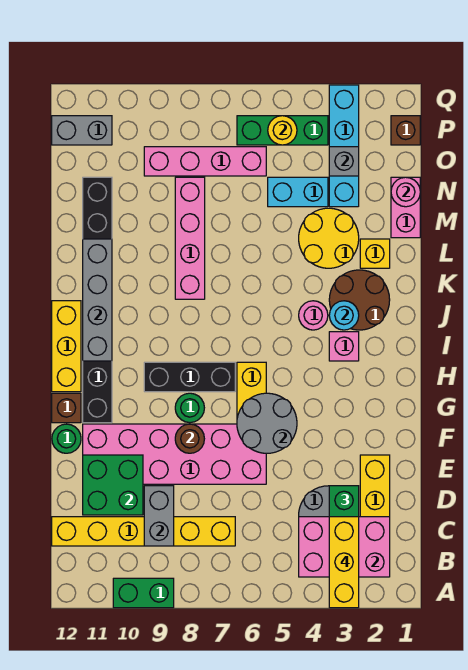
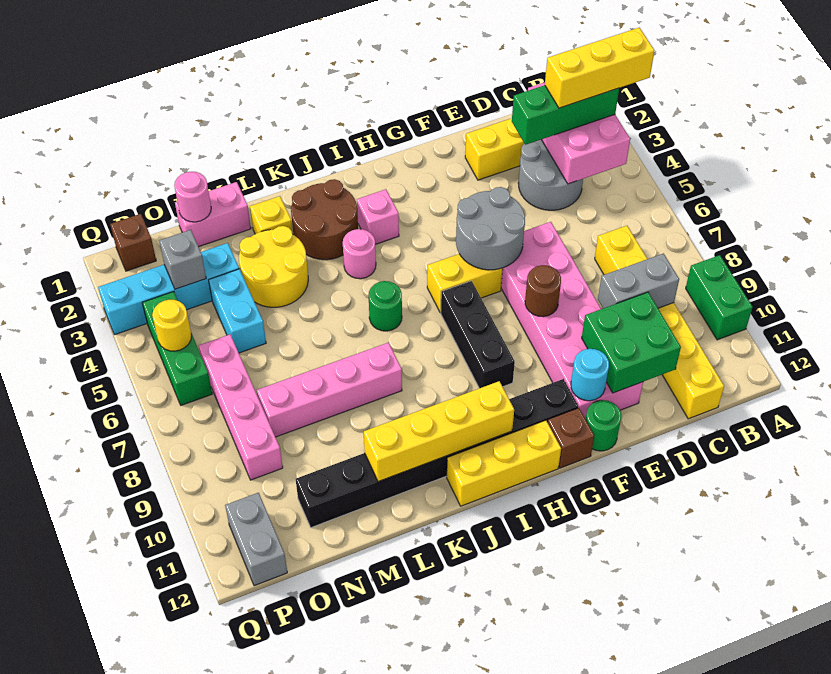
green round brick G8 level 1 -> green round brick J6 level 1
grey brick I11:L11 level 2 -> yellow brick I11:L11 level 2
cyan round brick J3 level 2 -> cyan round brick F11 level 2

